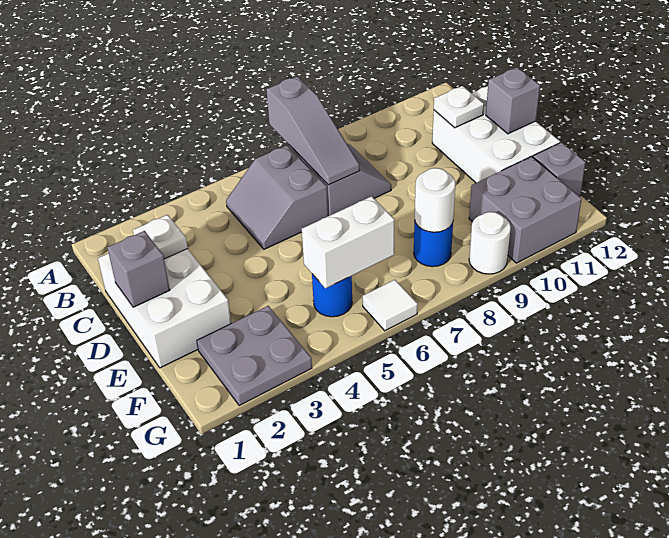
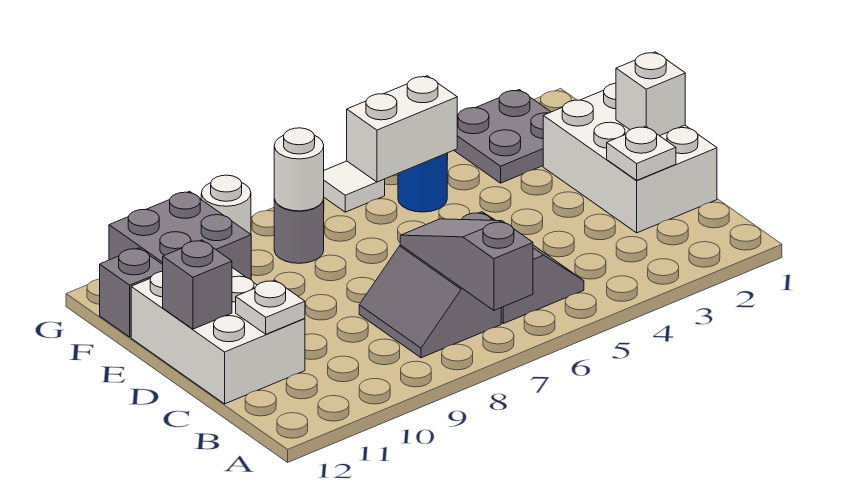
grey brick D1 level 2 -> white brick D1 level 2
blue round brick F8 level 1 -> grey round brick F8 level 1

